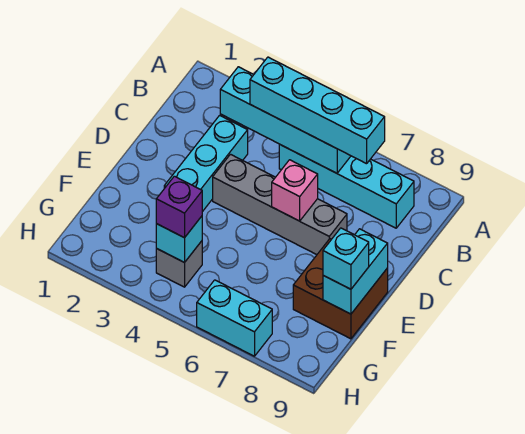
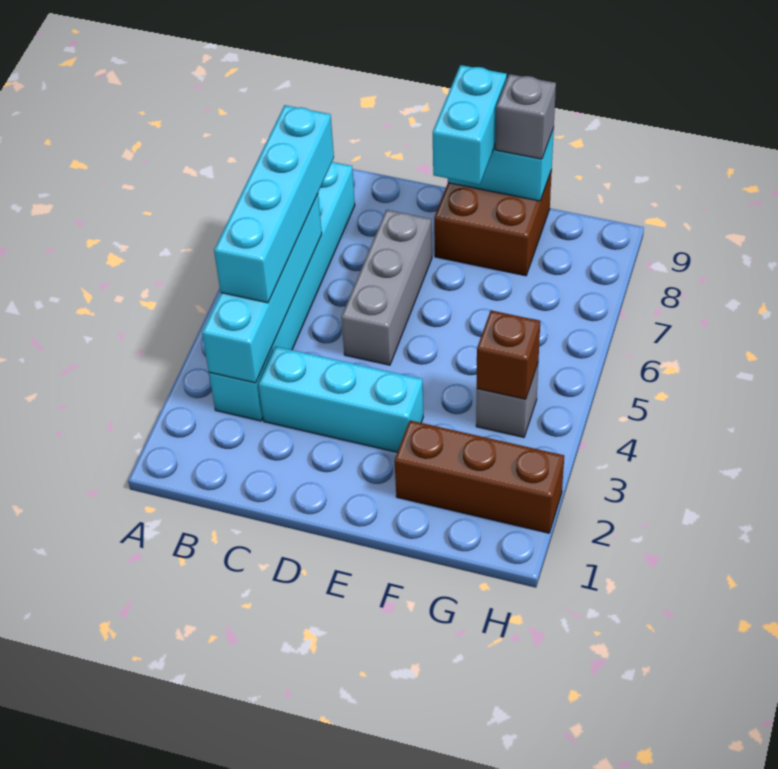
cyan brick B5:B8 level 1 -> cyan brick B3:B8 level 1
grey brick D4:D7 level 1 -> grey brick D5:D7 level 1
pink brick D6 level 2 -> none
none -> brown brick F2:H2 level 1
cyan brick F9 level 3 -> grey brick F9 level 3
cyan brick G4 level 2 -> brown brick G4 level 2
purple brick G4 level 3 -> none
cyan brick H6:H7 level 1 -> cyan brick E8:E9 level 3

